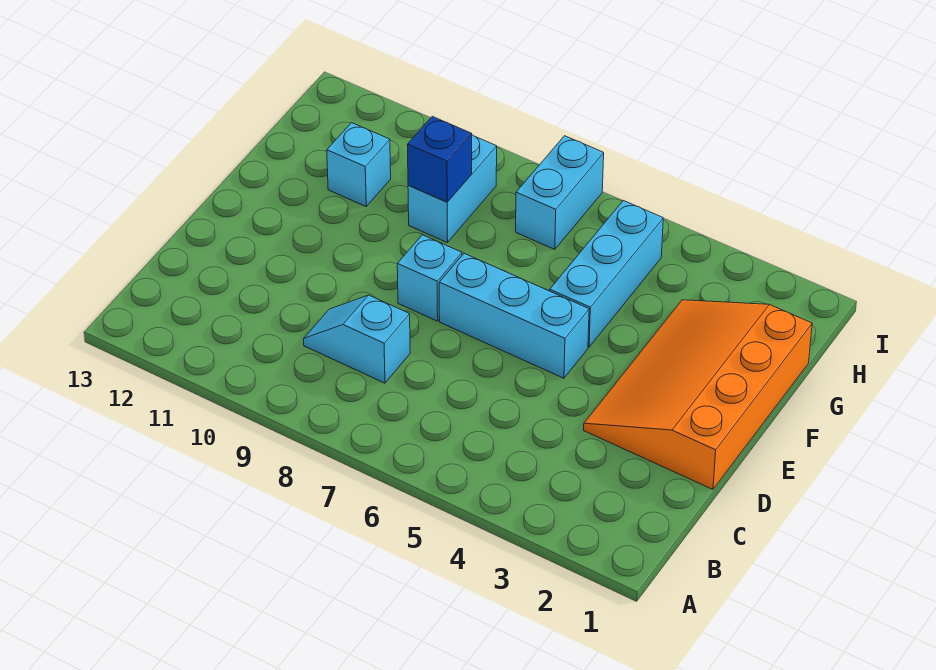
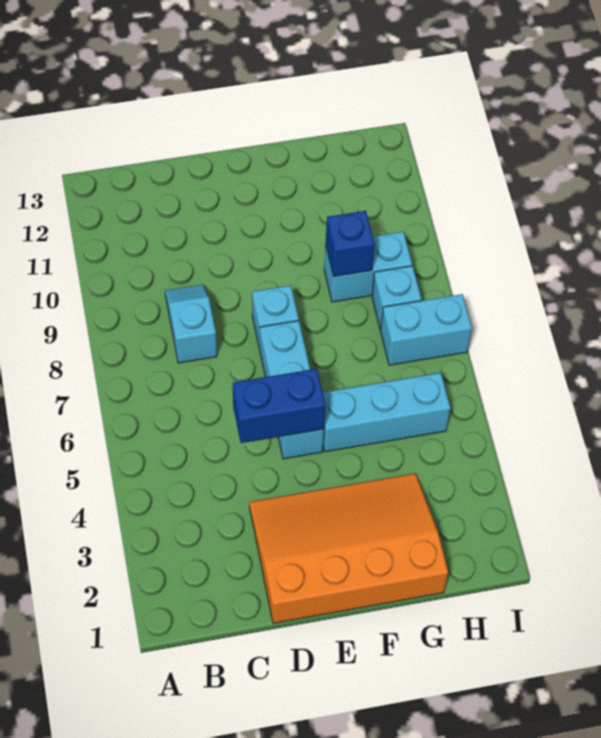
none -> blue brick D5:E5 level 2
cyan brick G11 level 1 -> cyan brick H8 level 1

